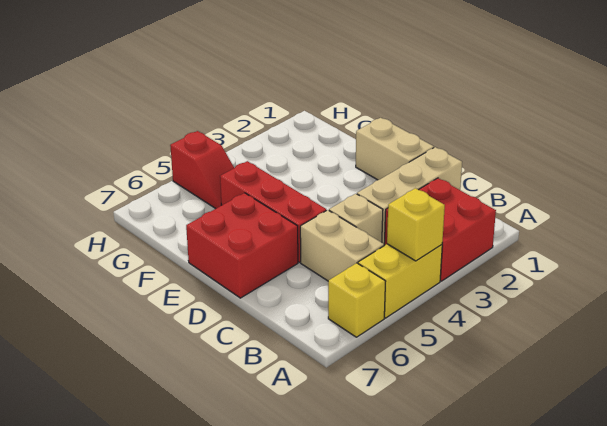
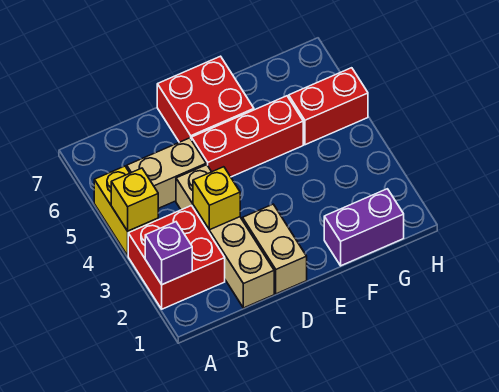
none -> purple brick A2 level 2
yellow brick A6 level 1 -> yellow brick C3 level 2
tan brick D1:E1 level 1 -> tan brick D1:D2 level 1
none -> purple brick F1:G1 level 1
red slope G5:H5 level 1 top H -> red brick G5:H5 level 1

